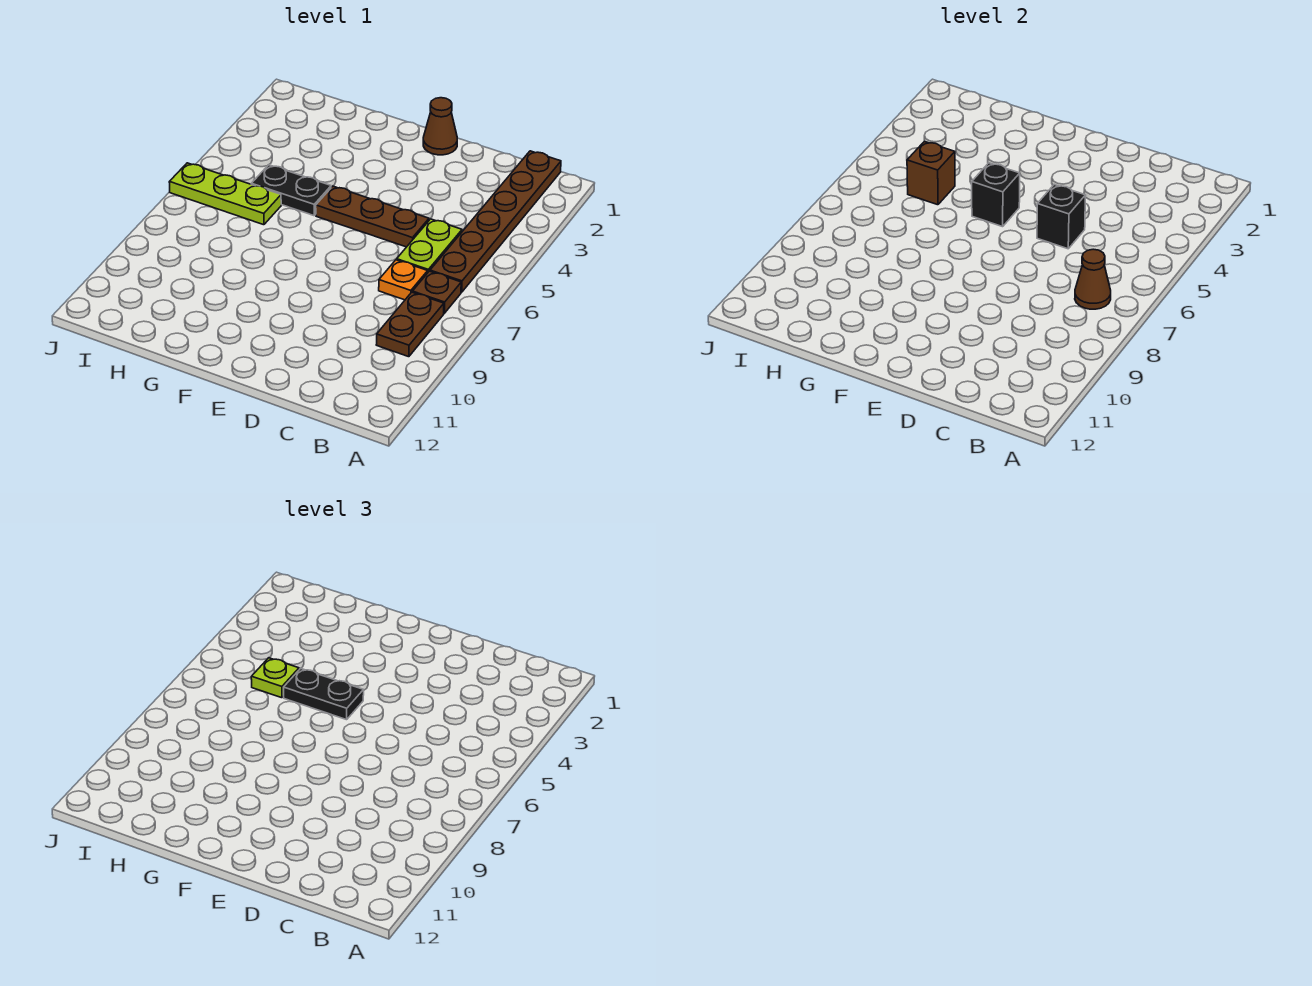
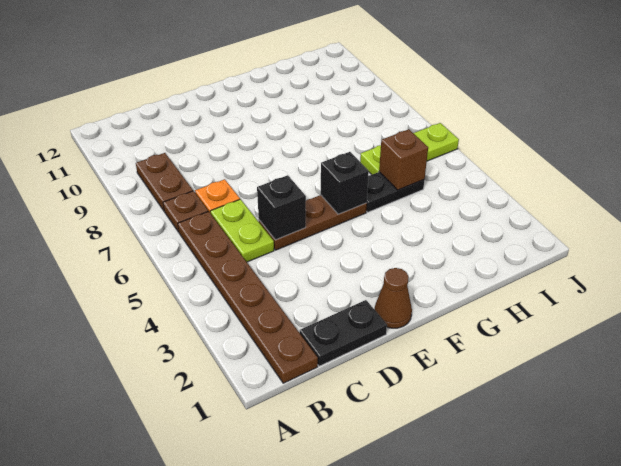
brown cone B7 level 2 -> none
black plate F5:G5 level 3 -> black plate C1:D1 level 1
lime plate H5 level 3 -> none

